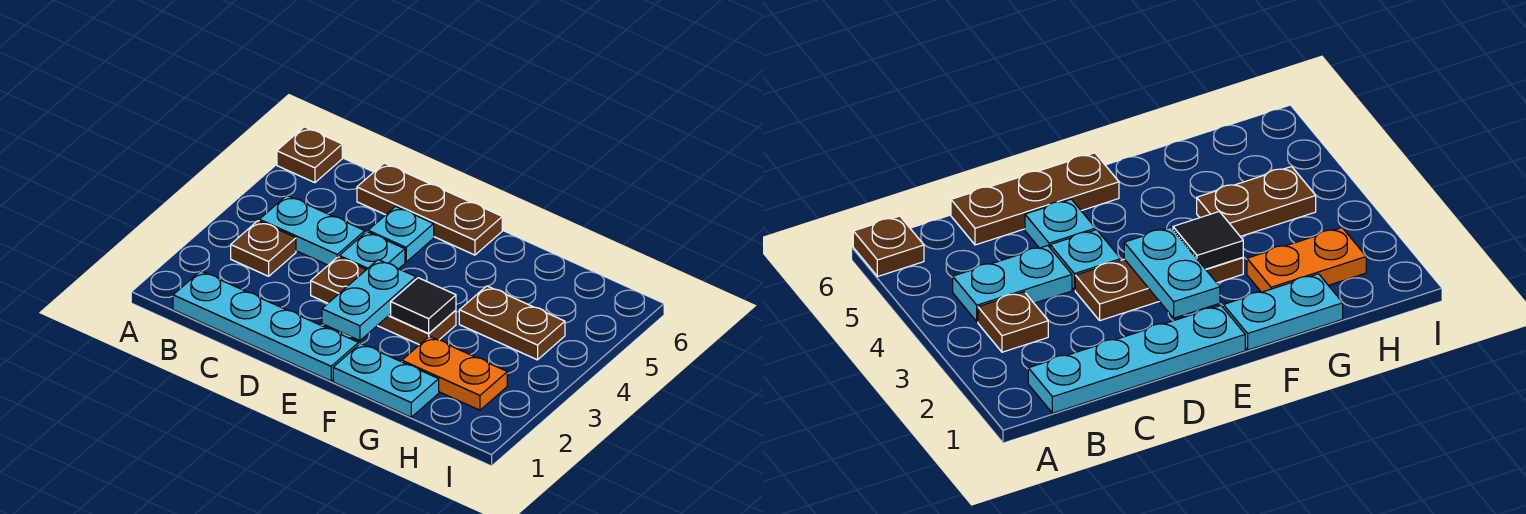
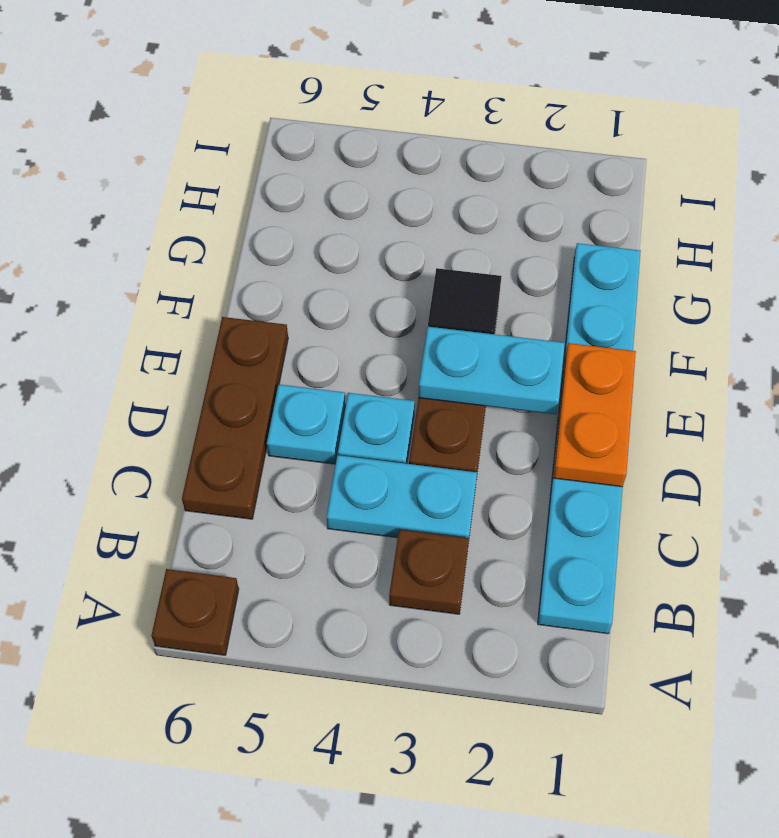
cyan plate B4:C4 level 1 -> cyan plate C3:C4 level 1
orange plate G2:H2 level 1 -> orange plate D1:E1 level 2
brown plate G4:H4 level 1 -> none

